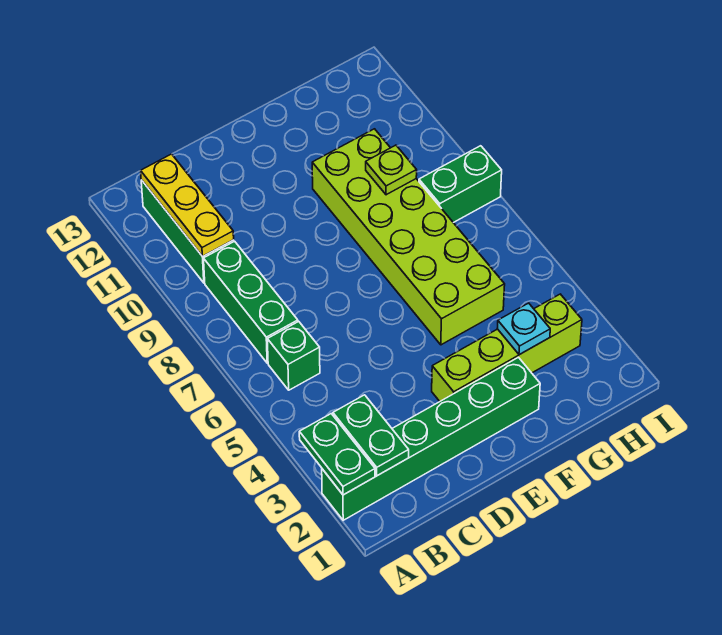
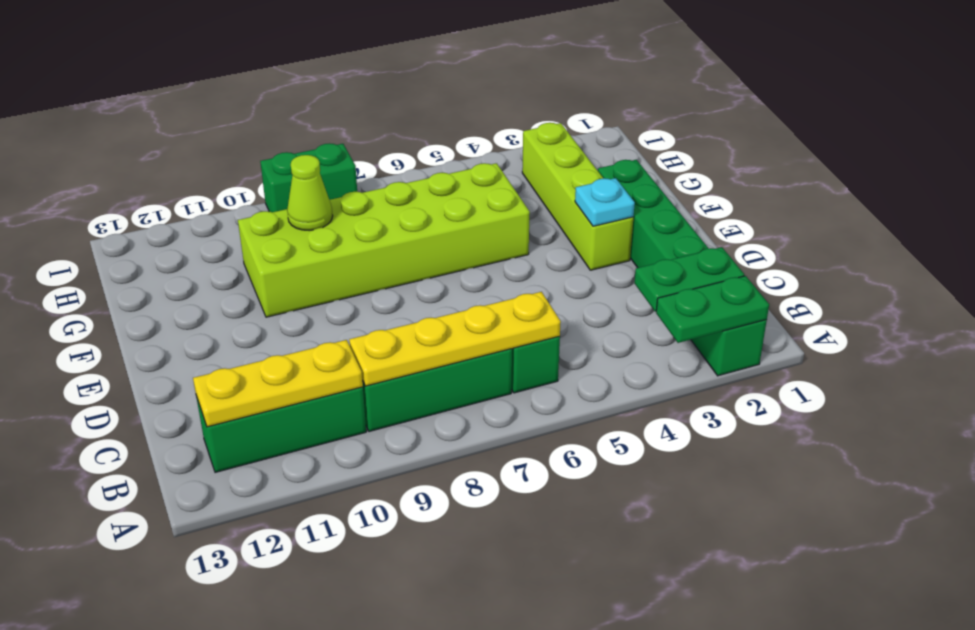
none -> yellow plate B6:B9 level 2
cyan plate G3 level 2 -> cyan plate E3 level 2
lime plate G9 level 2 -> lime cone G9 level 2
green brick H8:I8 level 1 -> green brick I8:I9 level 1

